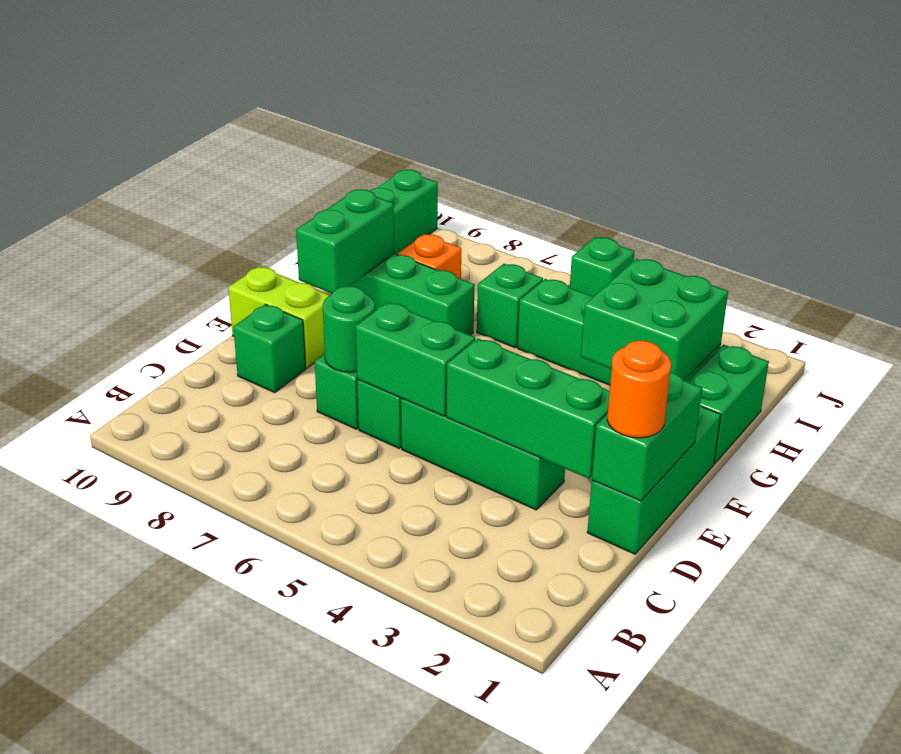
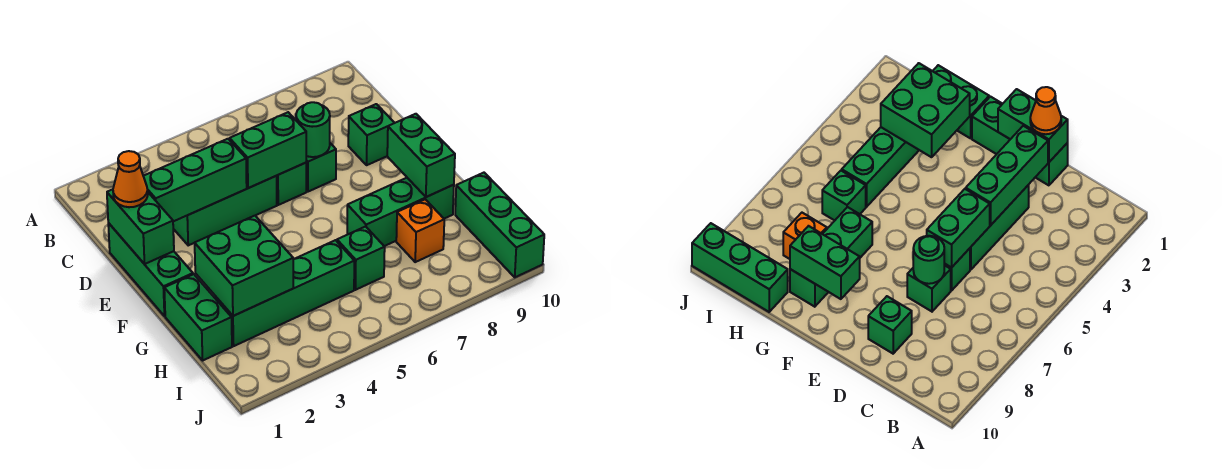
orange round brick D1 level 3 -> orange cone D1 level 3
lime brick E9:E10 level 1 -> none
green brick J5 level 1 -> none

